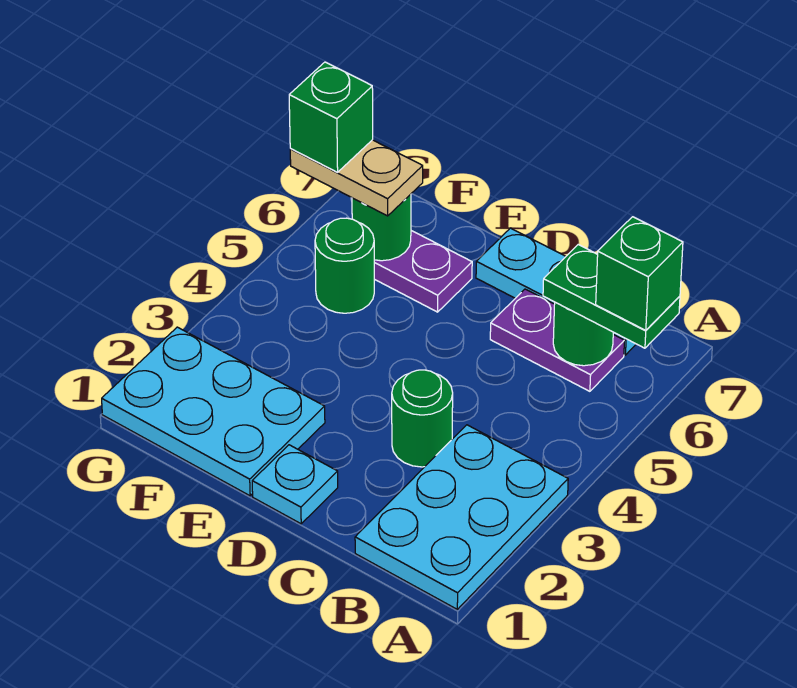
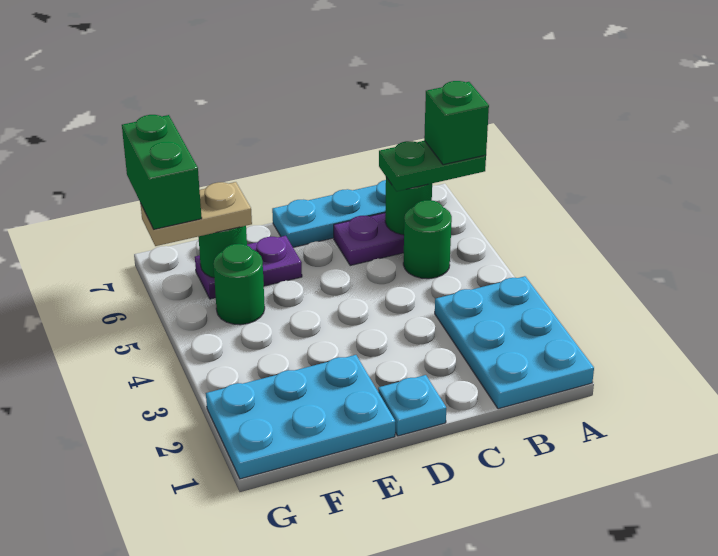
green round brick C3 level 1 -> green round brick B5 level 1
green brick G6 level 4 -> green brick G6:G7 level 4

